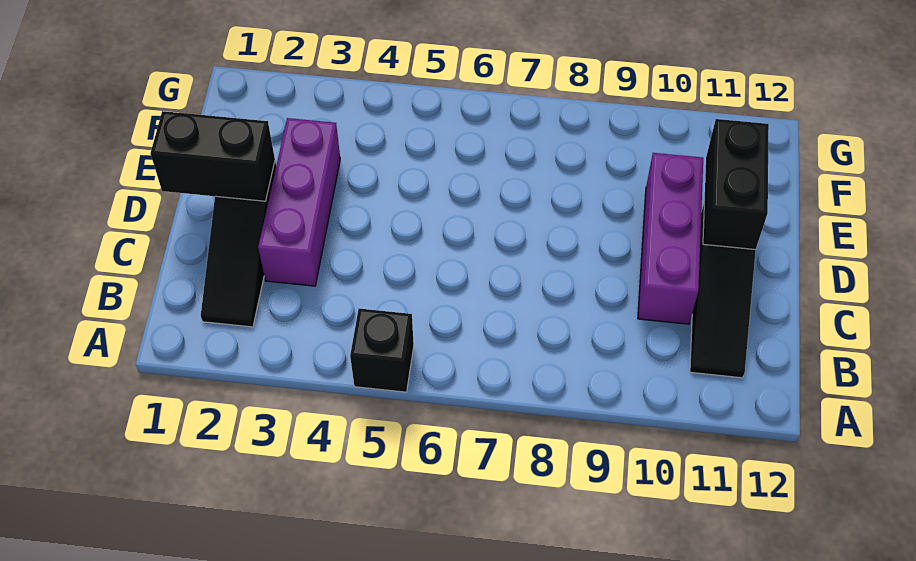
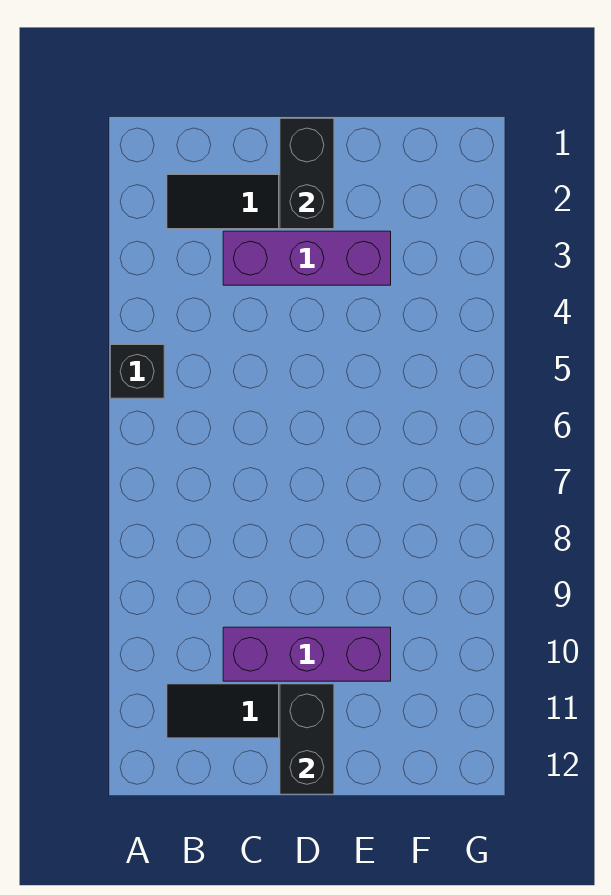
black brick D11:E11 level 2 -> black brick D11:D12 level 2

